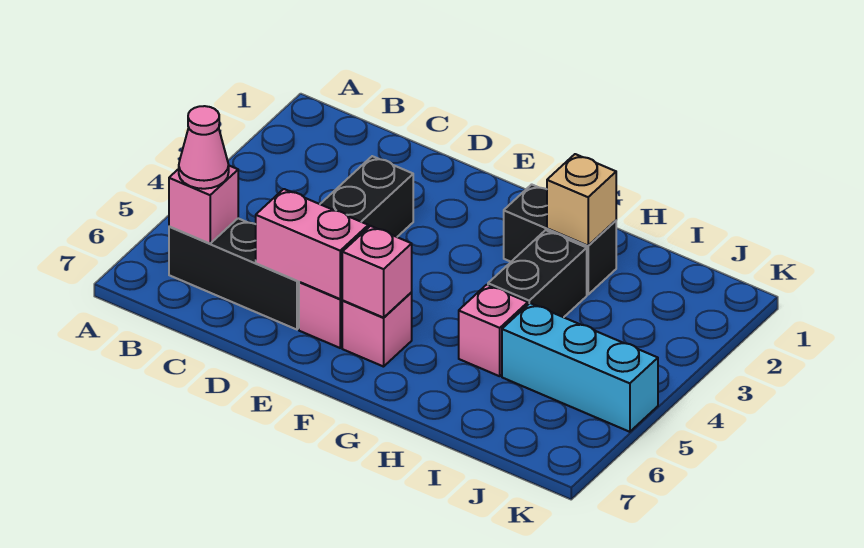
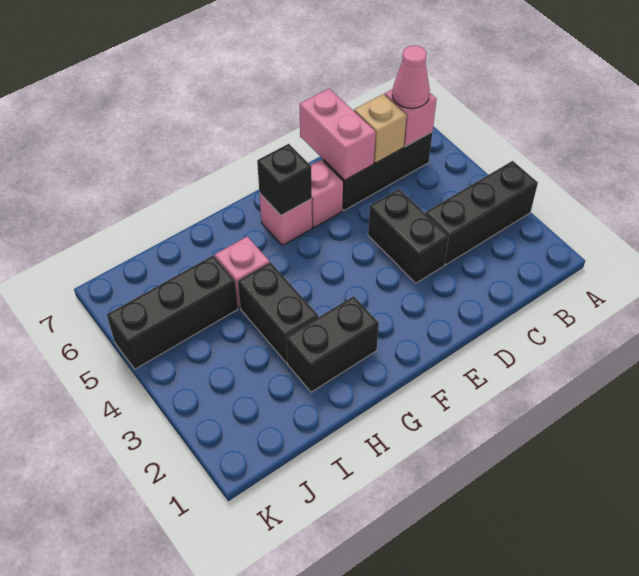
none -> black brick A3:C3 level 1
pink brick D6:E6 level 2 -> pink brick D6:D7 level 2
pink brick F6 level 2 -> black brick F6 level 2
tan brick H2 level 2 -> tan brick C6 level 2
cyan brick I5:K5 level 1 -> black brick I5:K5 level 1

